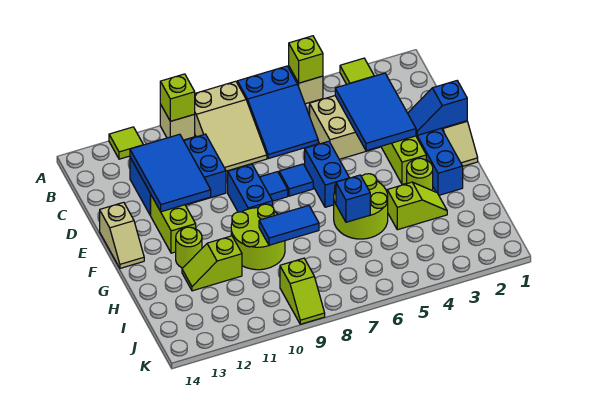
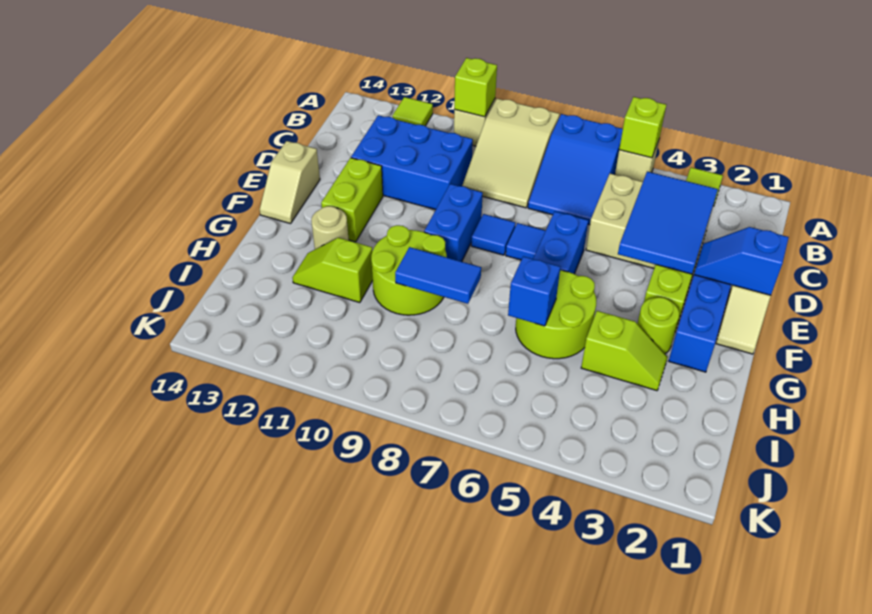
blue tile C11:E12 level 2 -> none
lime round brick G12 level 1 -> tan round brick G12 level 1
lime slope J9:K9 level 1 top J -> none

